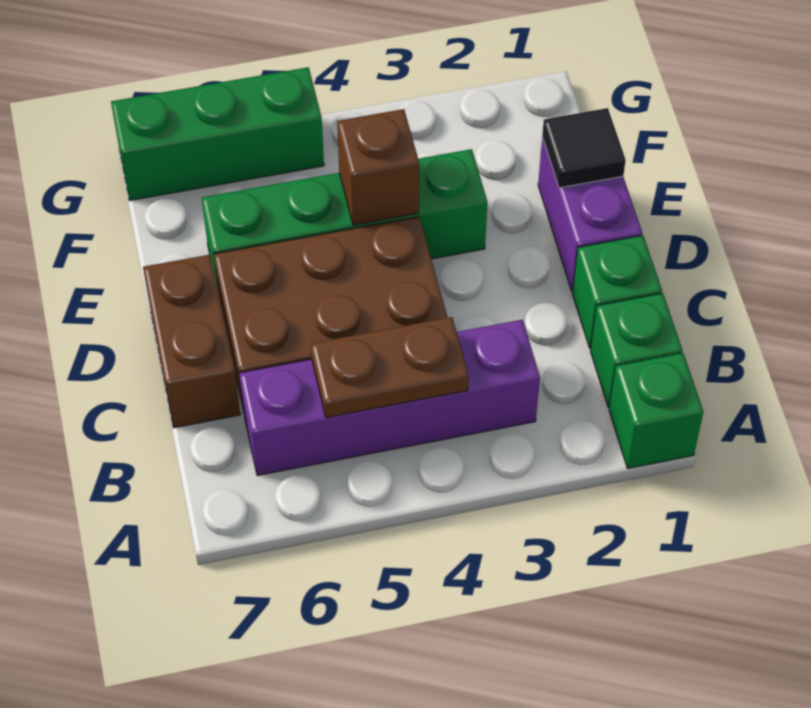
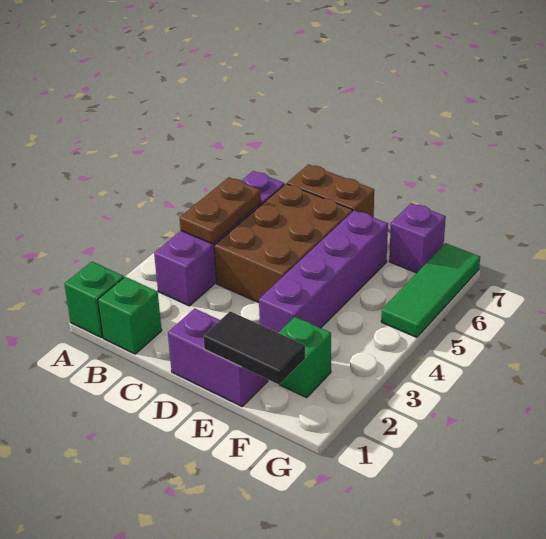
green brick C1 level 1 -> green brick F2 level 1
black tile E1 level 2 -> black tile E1:F1 level 2
green brick E3:E6 level 1 -> purple brick E3:E6 level 1
brown brick E4 level 2 -> none
none -> purple brick F7 level 1
green brick G5:G7 level 1 -> green tile G5:G7 level 1

